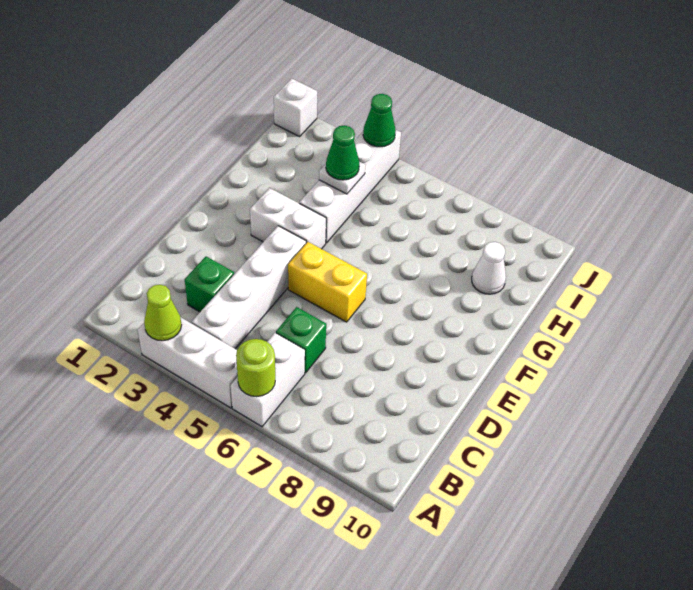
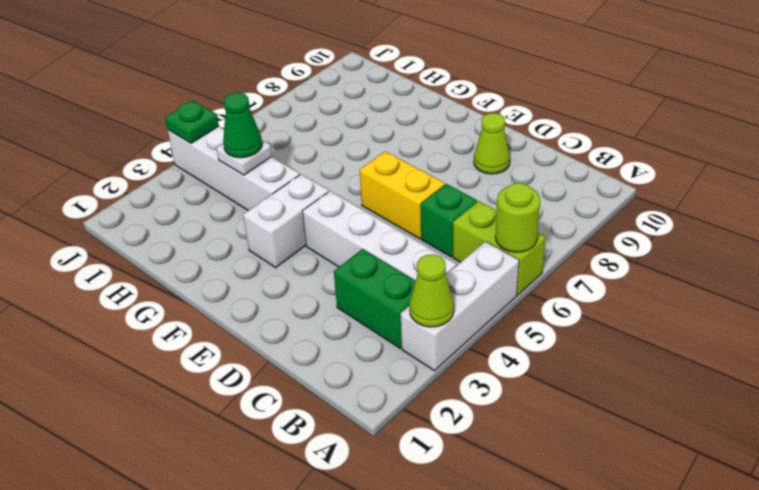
white brick A6:B6 level 1 -> lime brick A6:B6 level 1
green brick C3 level 1 -> green brick B3:C3 level 1
none -> lime cone D9 level 1
yellow brick E5:E6 level 1 -> yellow brick D6:E6 level 1
white cone H9 level 1 -> none
white brick J1 level 1 -> none
green cone J4 level 2 -> green plate J4 level 2

